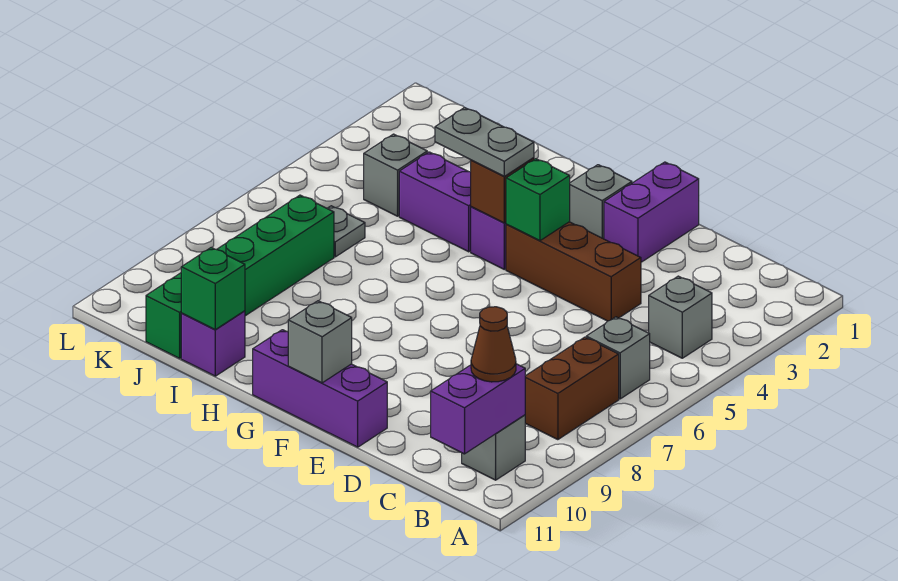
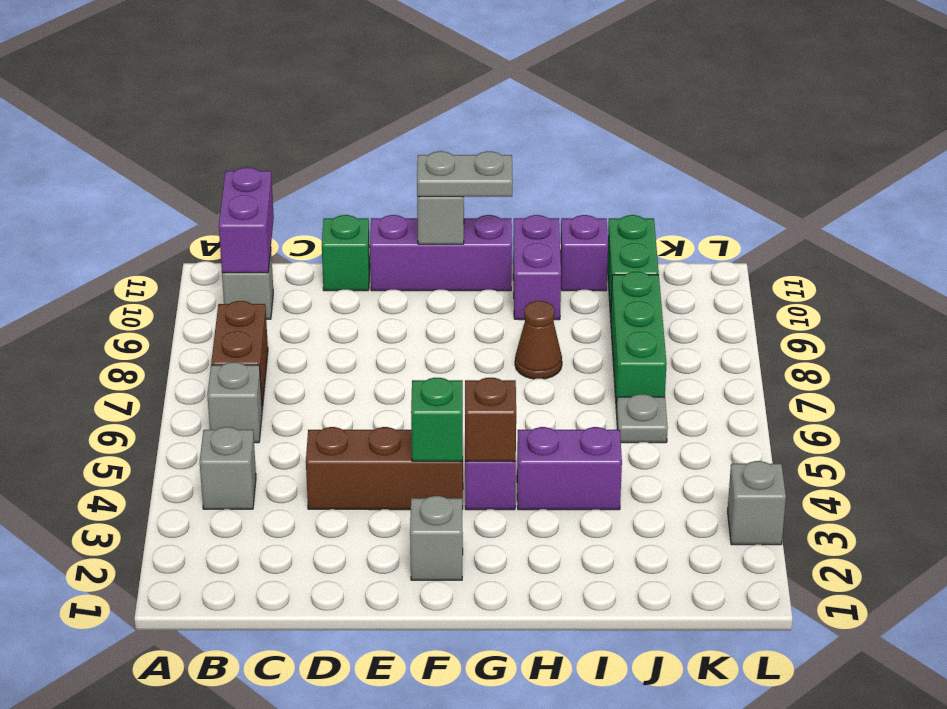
brown cone B10 level 3 -> brown cone H8 level 1
purple brick E1:E2 level 1 -> purple brick H10:H11 level 1
grey plate G4:H4 level 3 -> grey plate F11:G11 level 3
green brick I11 level 2 -> green brick D11 level 1
grey brick J4 level 1 -> grey brick L3 level 1

